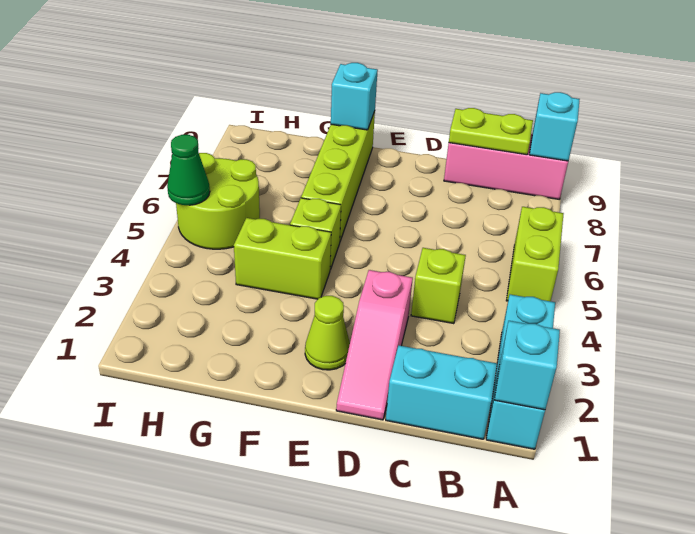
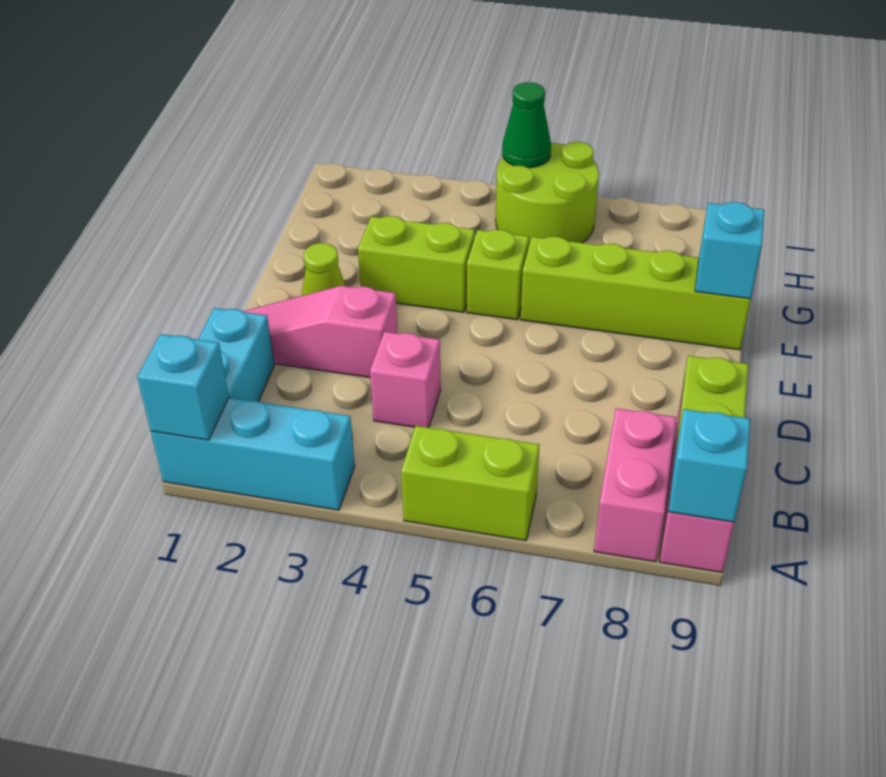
none -> pink brick A8:B8 level 1
lime brick C4 level 1 -> pink brick C4 level 1
lime brick F4:G4 level 1 -> lime brick F3:F4 level 1

